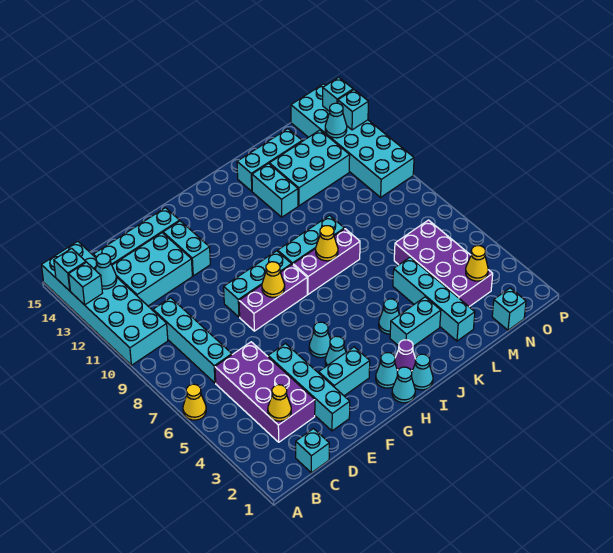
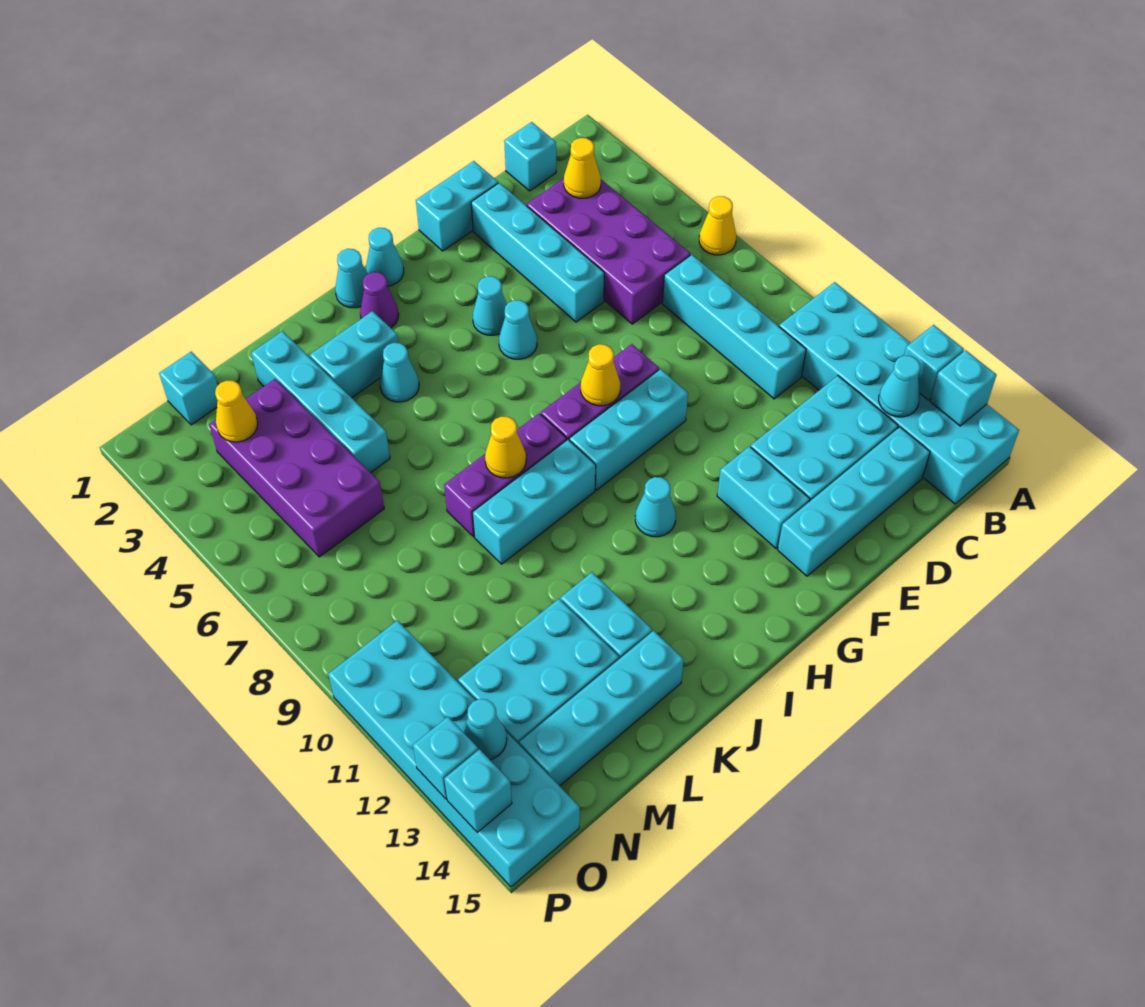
cyan brick F3:G3 level 1 -> cyan brick E1:F1 level 1
cyan cone H2 level 1 -> cyan cone H11 level 1
cyan brick K14:M14 level 1 -> cyan brick K14:N14 level 1

